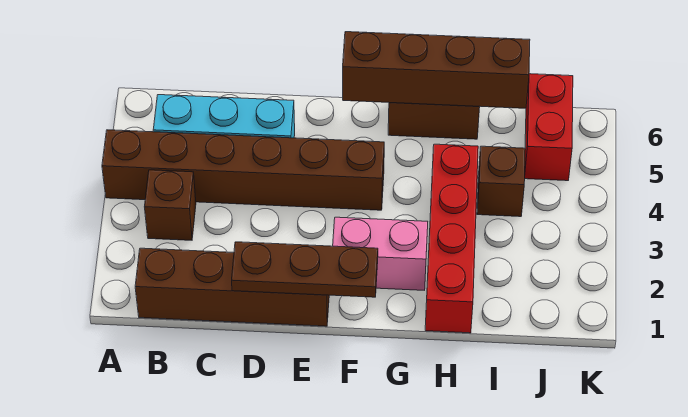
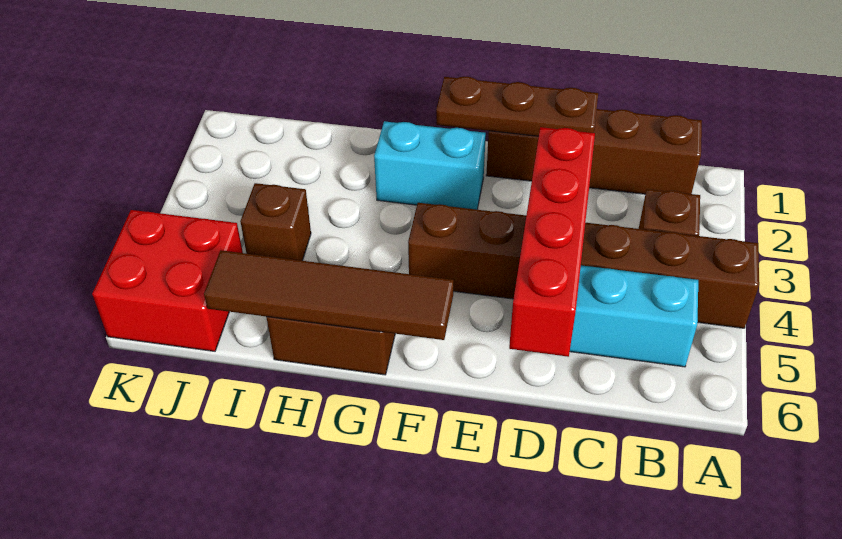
pink brick F2:G2 level 1 -> cyan brick F2:G2 level 1
brown brick F6:I6 level 2 -> brown tile F6:I6 level 2
red brick H1:H4 level 1 -> red brick D3:D6 level 2
red brick J5:J6 level 1 -> red brick J5:K6 level 1

